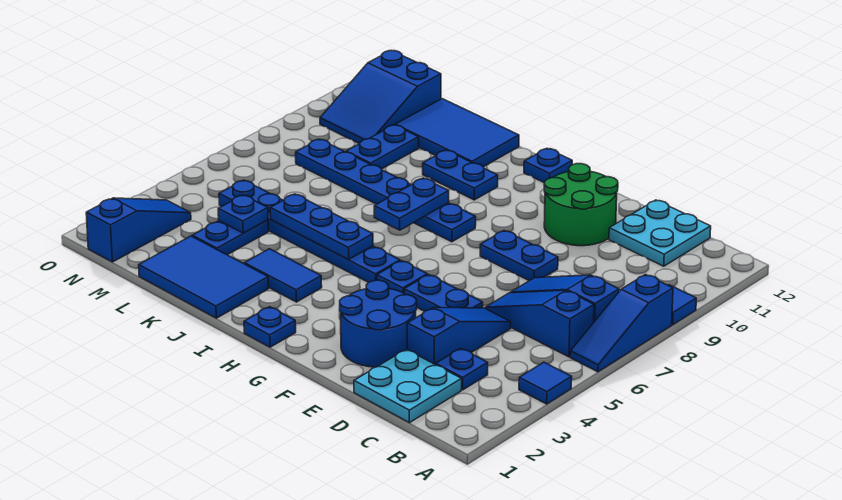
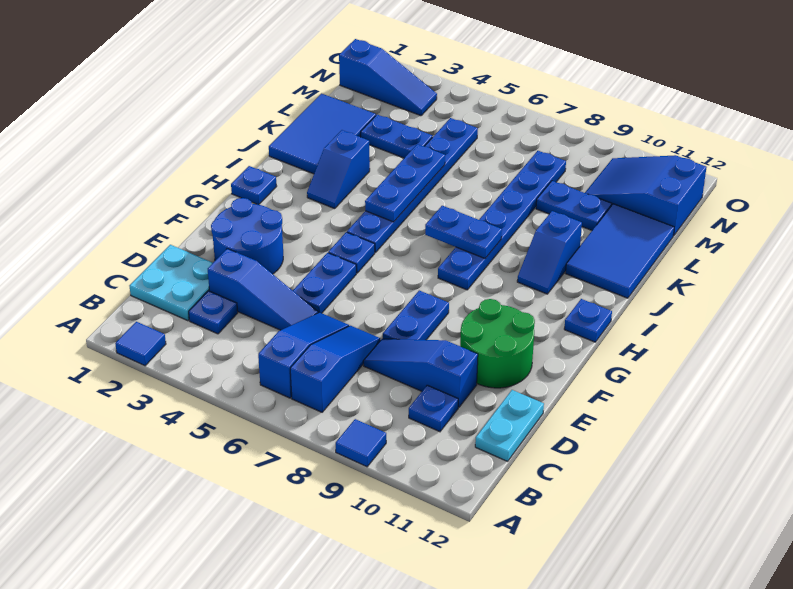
blue tile A4 level 1 -> blue tile A2 level 1
blue slope A6:A8 level 1 top 8 -> blue slope D8:D10 level 1 top 10
cyan plate C11:D12 level 1 -> cyan plate C12:D12 level 1
blue tile I3:J3 level 1 -> blue slope I3:J3 level 1 top J
blue plate I10:J10 level 1 -> blue slope I10:J10 level 1 top J
blue plate L4 level 2 -> blue plate C10 level 1

